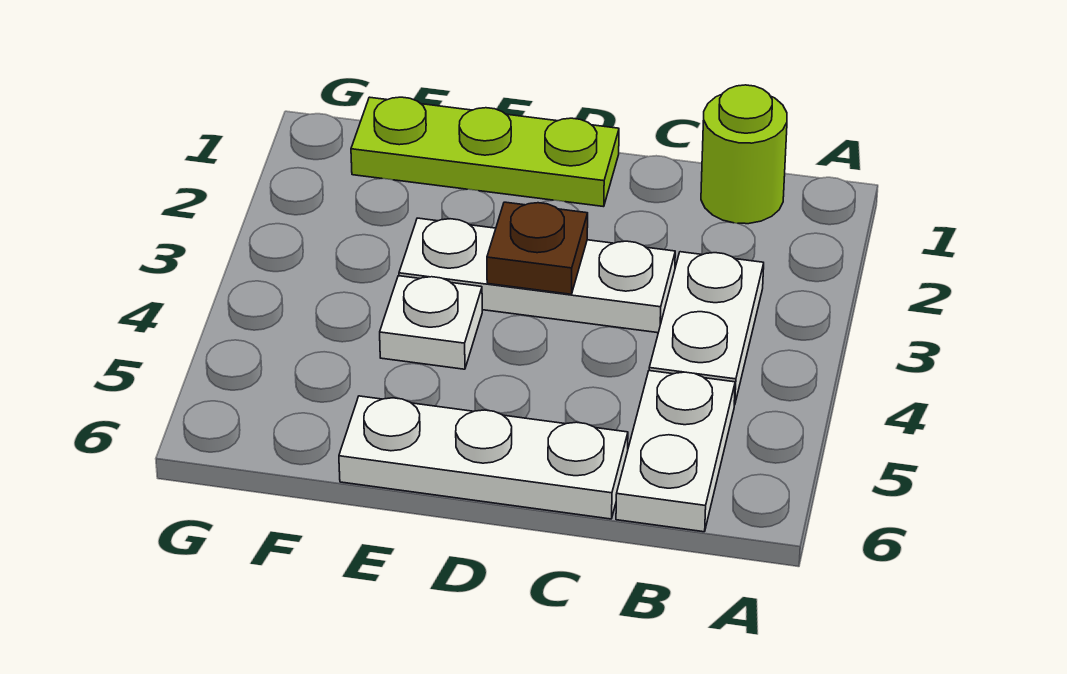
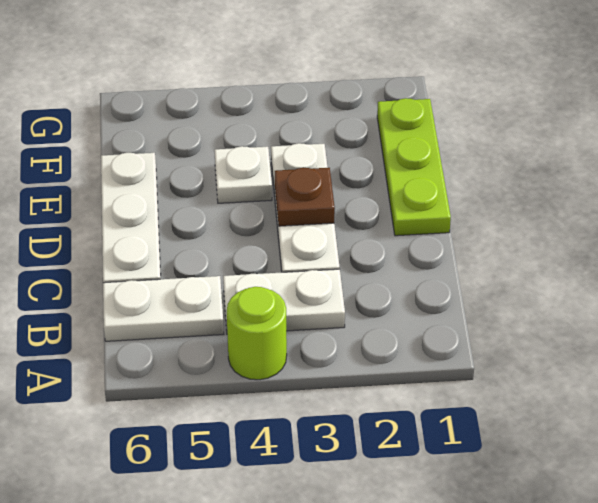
lime round brick B1 level 1 -> lime round brick A4 level 1

